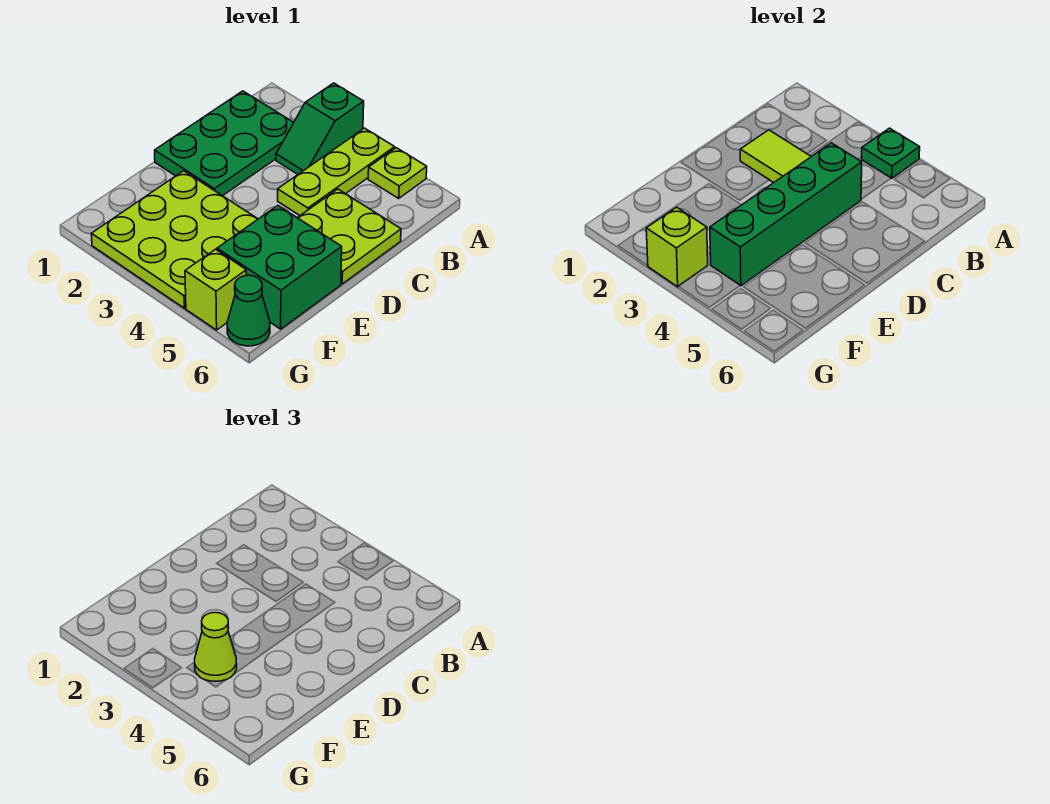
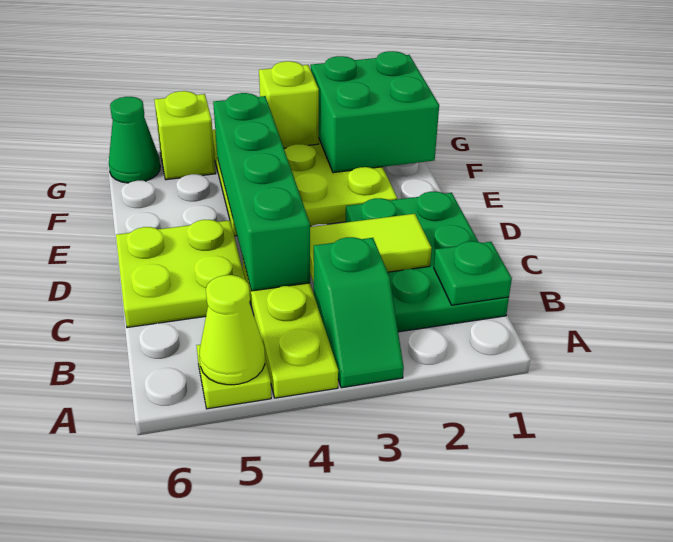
green slope A3:B3 level 1 top A -> green slope A3:B3 level 1 top B
green plate A4 level 2 -> green plate B1 level 2
green brick E5:F6 level 1 -> green brick F1:G2 level 2
lime cone F4 level 3 -> lime cone A5 level 2

